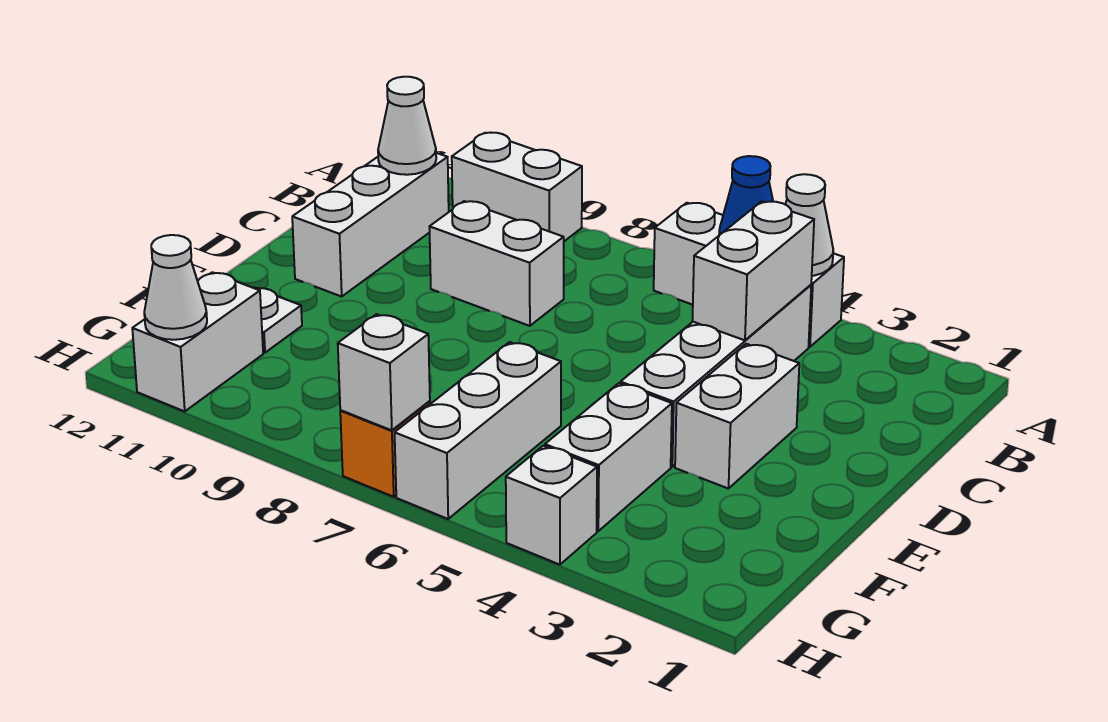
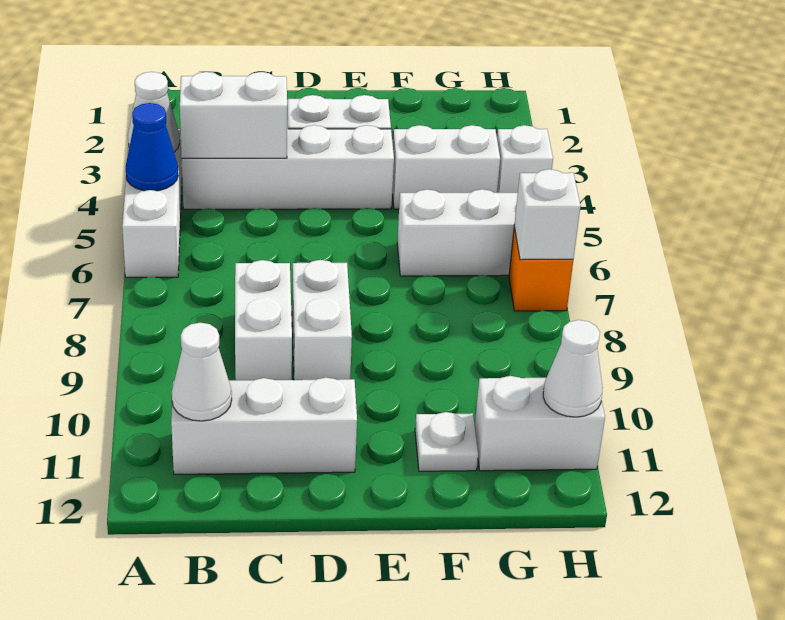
white brick A9:A10 level 1 -> white brick D8:D9 level 1

